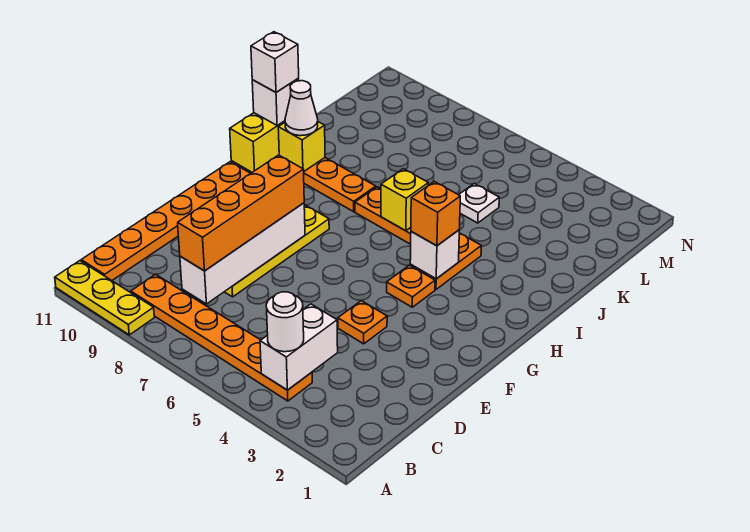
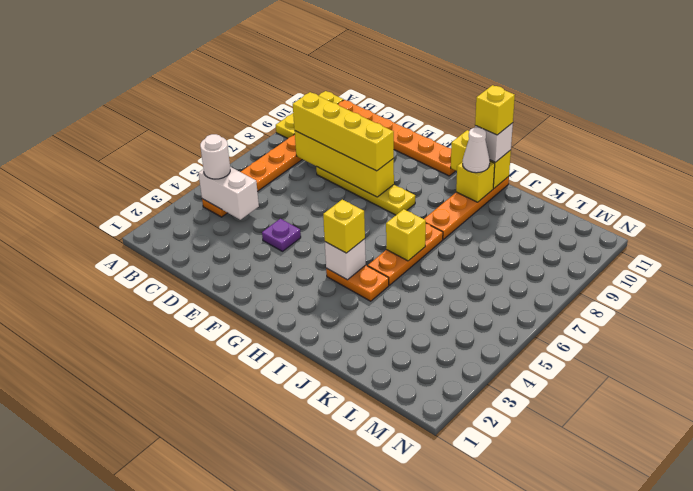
white brick C8:F8 level 2 -> yellow brick C8:F8 level 2
orange brick C8:F8 level 3 -> yellow brick C8:F8 level 3
orange plate E4 level 1 -> purple plate E4 level 1
orange plate G4 level 1 -> none
orange brick H4 level 3 -> yellow brick H4 level 3
white brick I11 level 4 -> yellow brick I11 level 4
white plate K5 level 1 -> none

